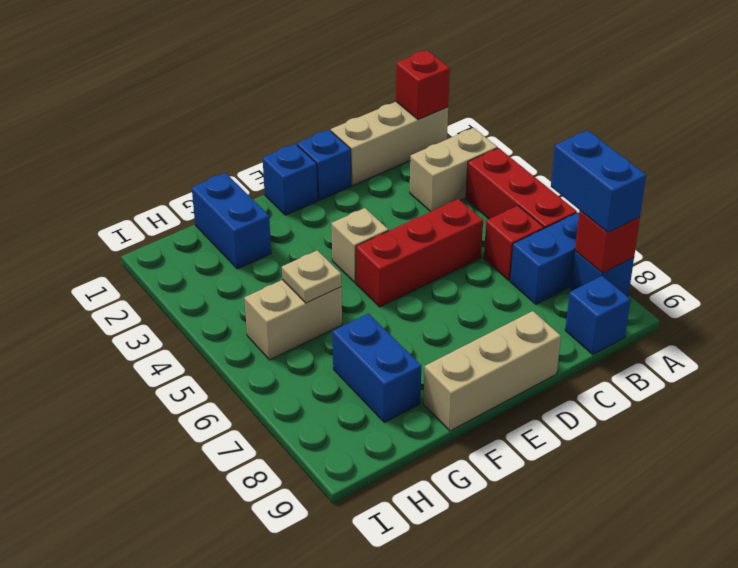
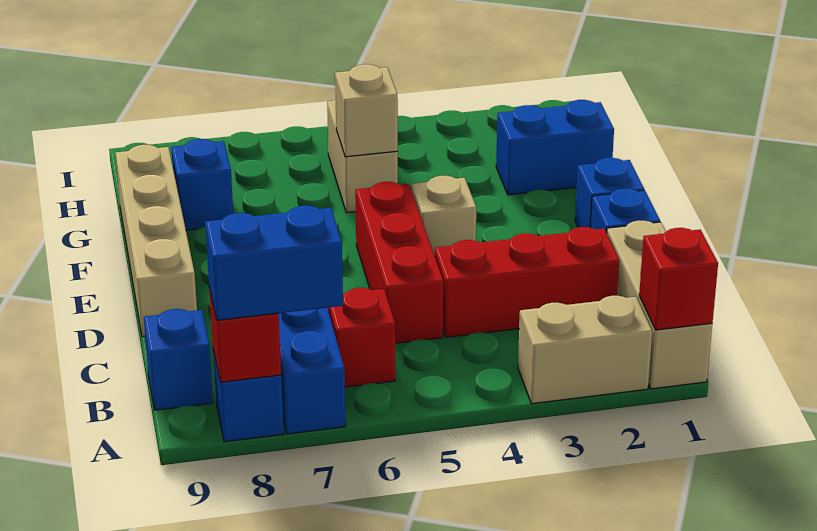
tan brick A3:B3 level 1 -> tan brick A2:A3 level 1
red brick A4:A6 level 1 -> red brick C2:C4 level 1
tan brick D9:F9 level 1 -> tan brick D9:G9 level 1
tan plate G5 level 2 -> tan brick G5 level 2
blue brick G7:G8 level 1 -> blue brick G8 level 1

